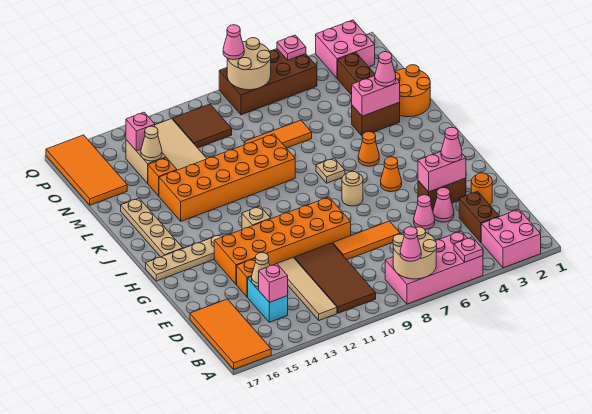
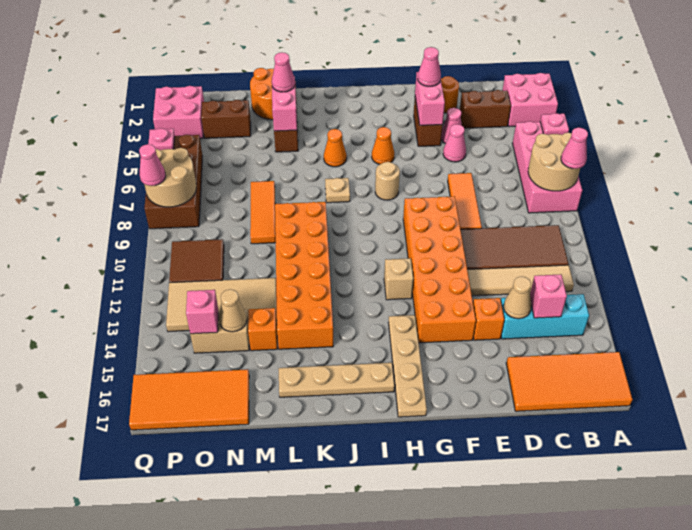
cyan brick C14:D14 level 1 -> cyan brick B14:D14 level 1

